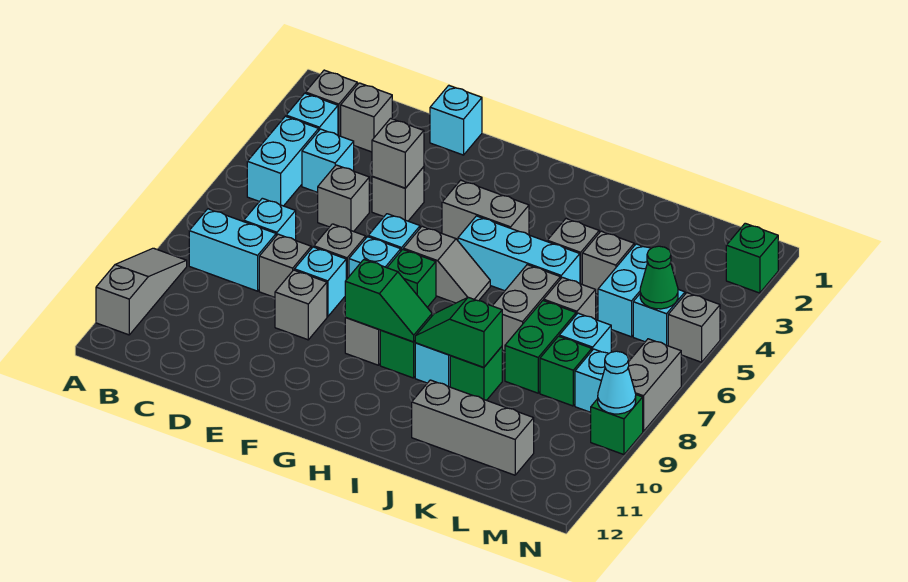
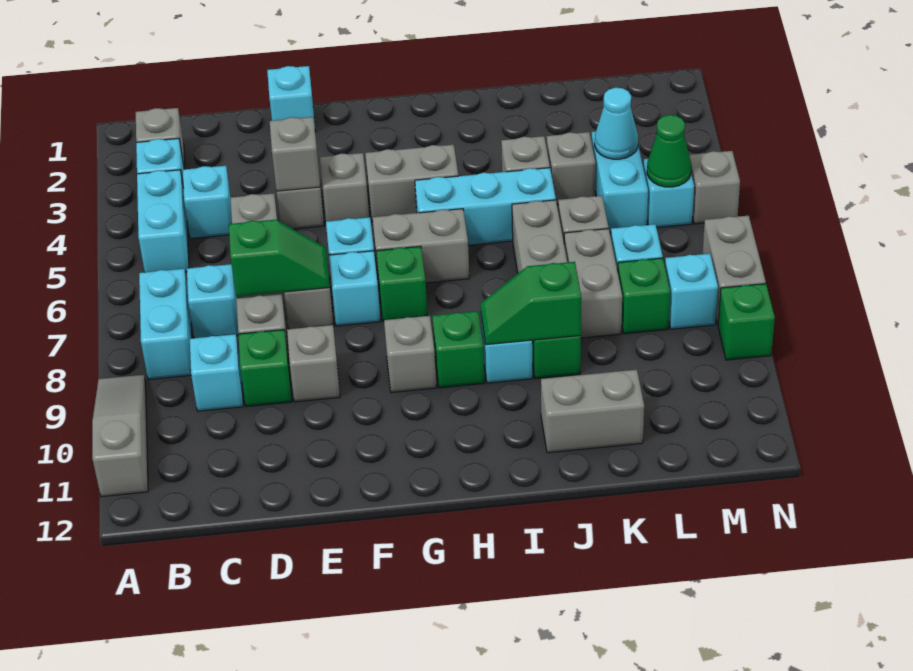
cyan brick B8:C8 level 1 -> cyan brick B7:B8 level 1
grey brick C2 level 1 -> grey brick F4 level 1
cyan brick E8 level 1 -> cyan brick C9 level 1
grey slope G6:H6 level 1 top G -> grey brick G6:H6 level 1
green slope G9:H9 level 2 top G -> green slope D7:E7 level 2 top D
grey brick J11:L11 level 1 -> grey brick J11:K11 level 1
green brick K7:K8 level 1 -> grey brick K7:K8 level 1
green brick N2 level 1 -> green brick D9 level 1
cyan cone N9 level 2 -> cyan cone L4 level 2

